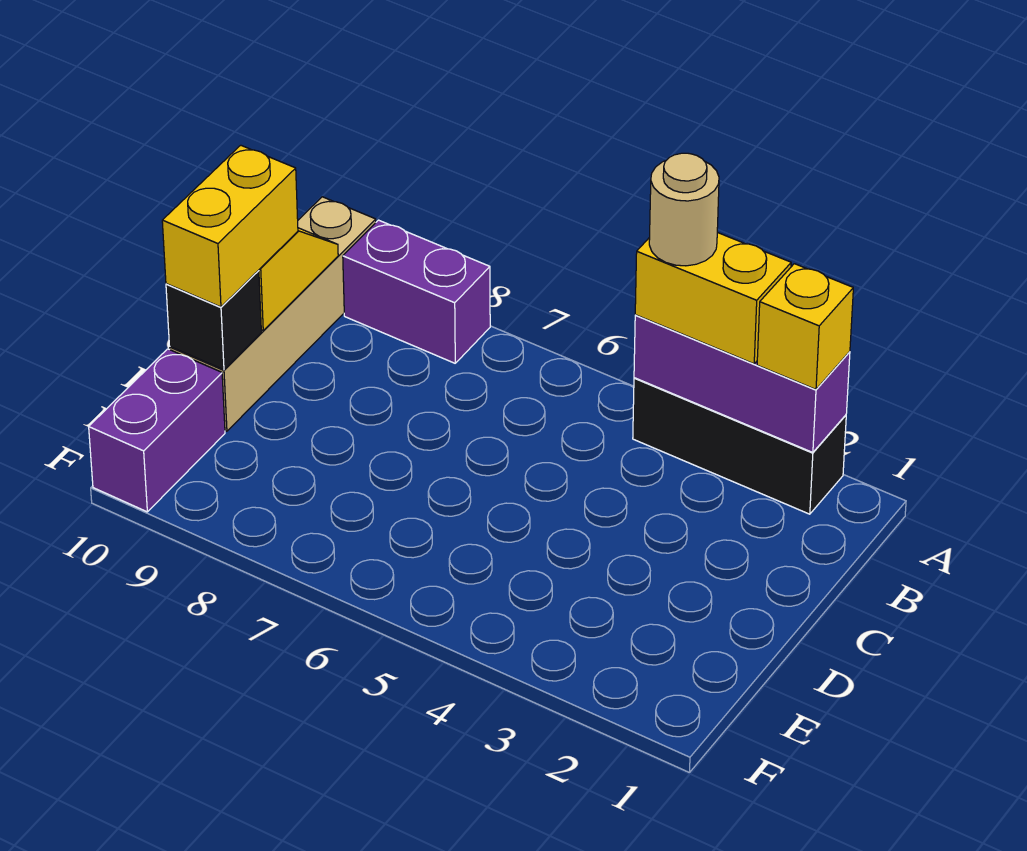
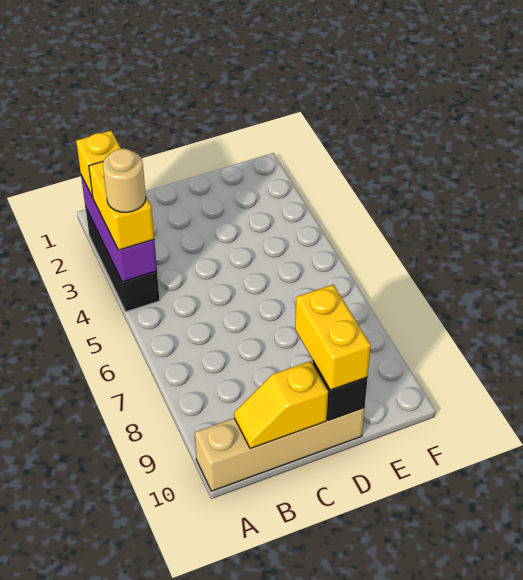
purple brick A8:A9 level 1 -> none
yellow brick C10:D10 level 3 -> yellow brick D9:D10 level 3
purple brick E10:F10 level 1 -> none

